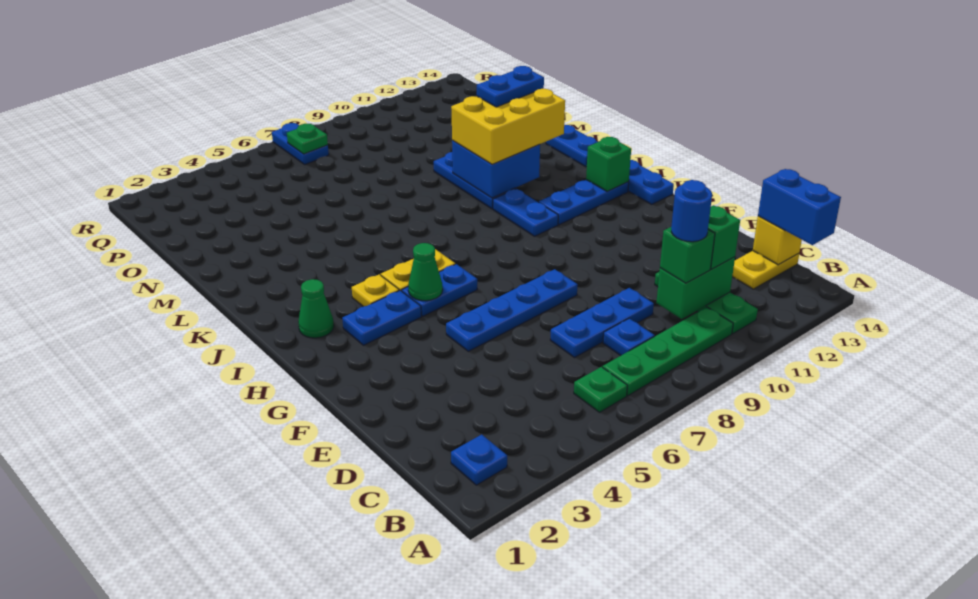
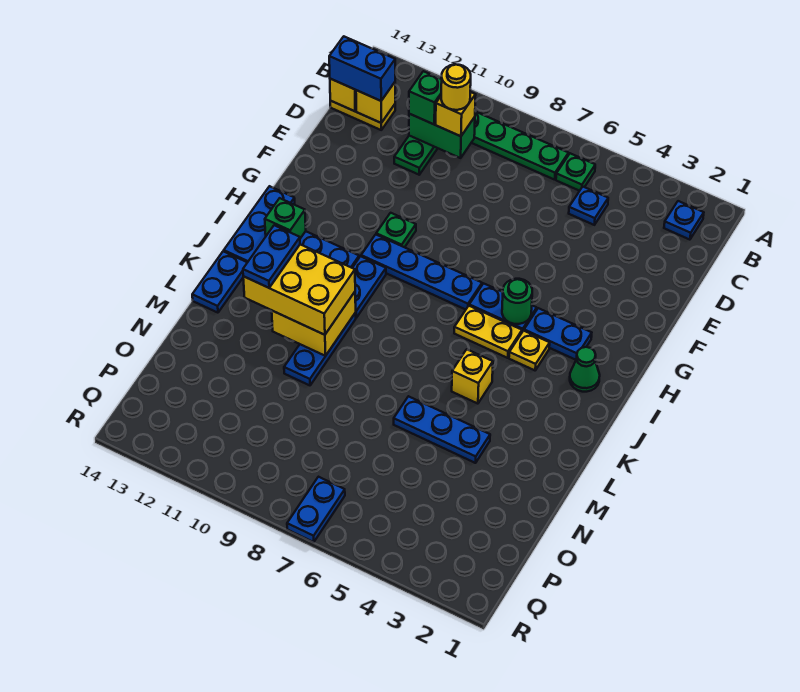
blue brick B14:C14 level 3 -> blue brick C13:C14 level 3
blue plate C8 level 1 -> blue plate C5 level 1
green brick C10 level 3 -> yellow brick C10 level 3
blue round brick C10 level 4 -> yellow round brick C10 level 4
none -> yellow brick C13 level 2
blue plate D7:D9 level 1 -> blue plate M4:M6 level 1
blue plate F5:F8 level 1 -> blue plate H7:H10 level 1
green cone H5 level 2 -> green round brick H5 level 2
none -> yellow brick K5 level 1
blue brick K10:L11 level 2 -> yellow brick K10:L11 level 2
blue plate L11:L12 level 4 -> blue plate K12:L12 level 4
green plate Q7 level 2 -> green plate G10 level 1

